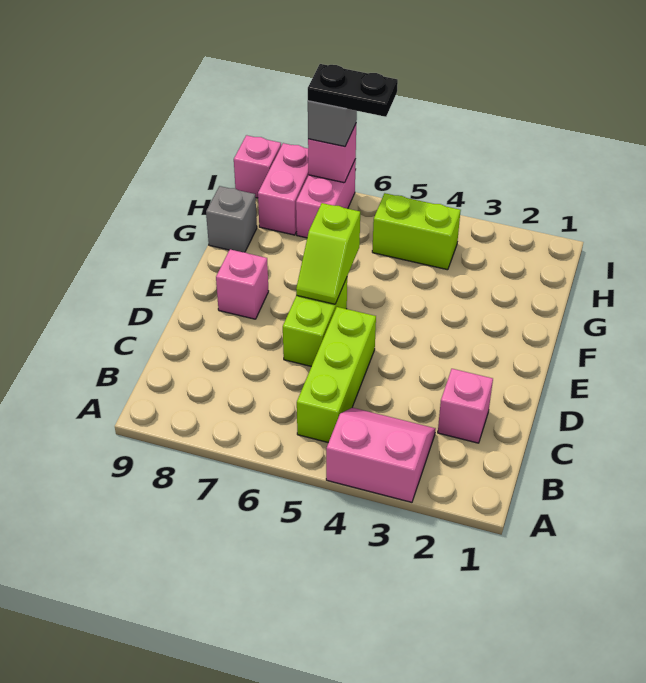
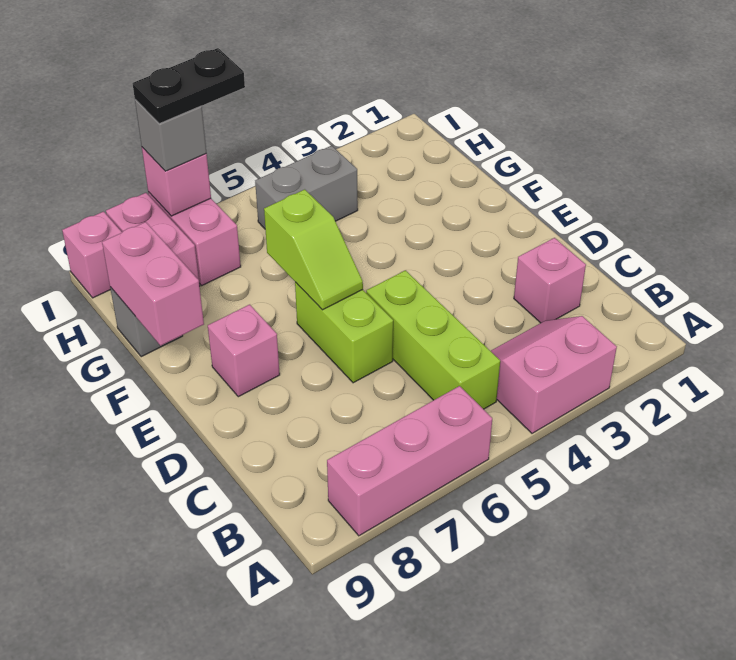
none -> pink brick A6:A8 level 1
none -> pink brick F9:G9 level 2
lime brick H4:H5 level 1 -> grey brick H4:H5 level 1

